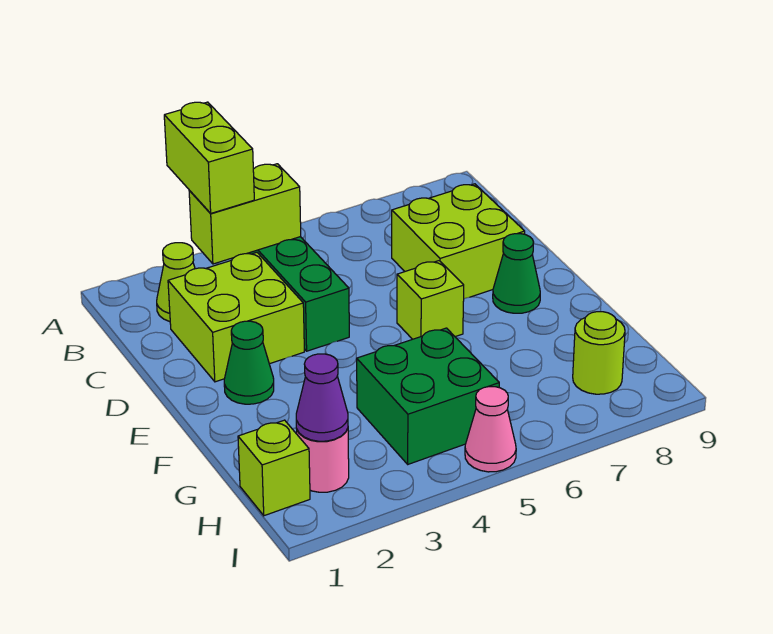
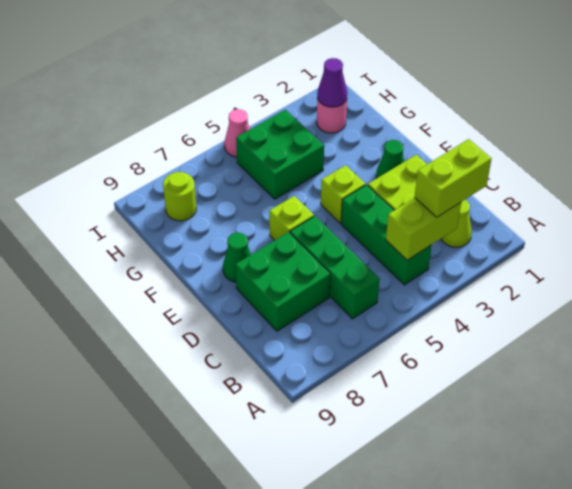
lime brick A3:B3 level 3 -> lime brick B2:B3 level 3
none -> green brick B6:D6 level 1
lime brick C7:D8 level 1 -> green brick C7:D8 level 1
lime brick H1 level 1 -> lime brick E4 level 1

